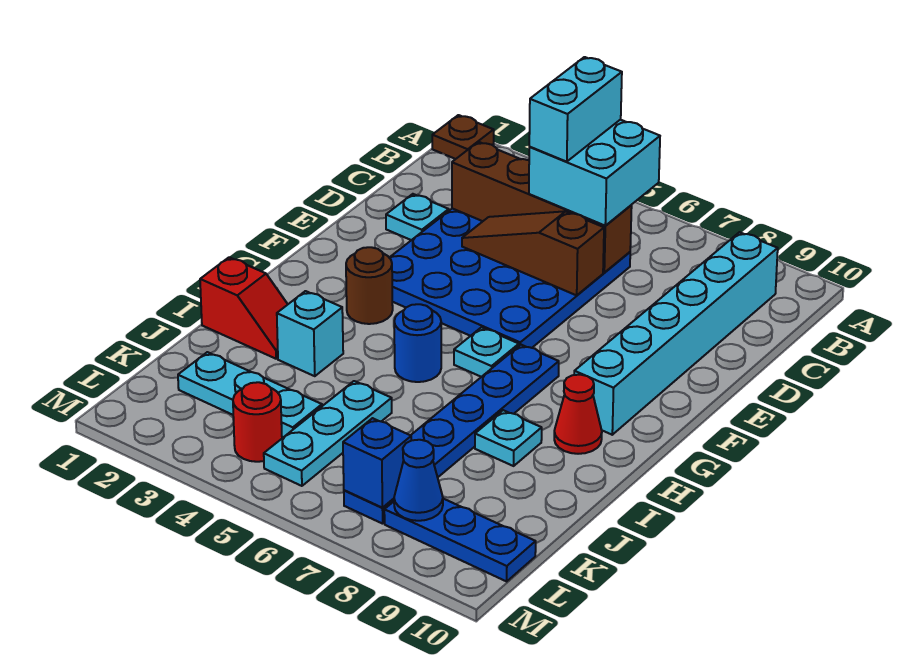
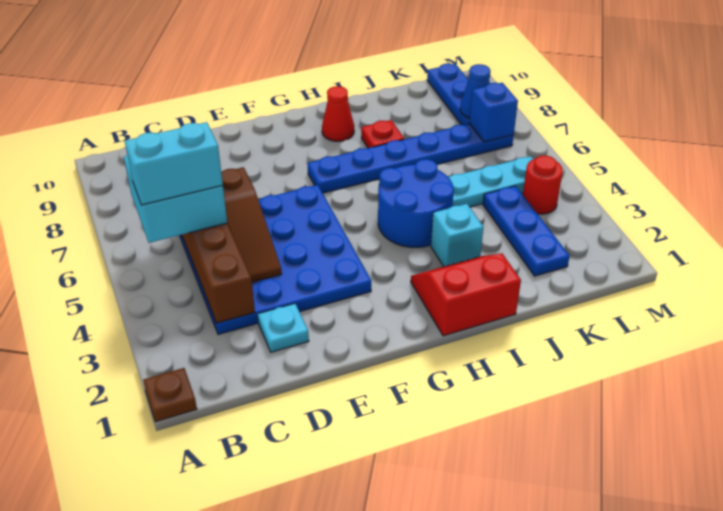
cyan brick B9:G9 level 1 -> none
brown round brick G3 level 1 -> none
cyan plate G6 level 1 -> none
blue round brick H5 level 1 -> blue round brick H4:I5 level 1
red slope I1:I2 level 1 top 1 -> red slope H1:I2 level 1 top 1
cyan plate I8 level 1 -> red plate I8 level 1
cyan plate K2:K4 level 1 -> blue plate K2:K4 level 1

